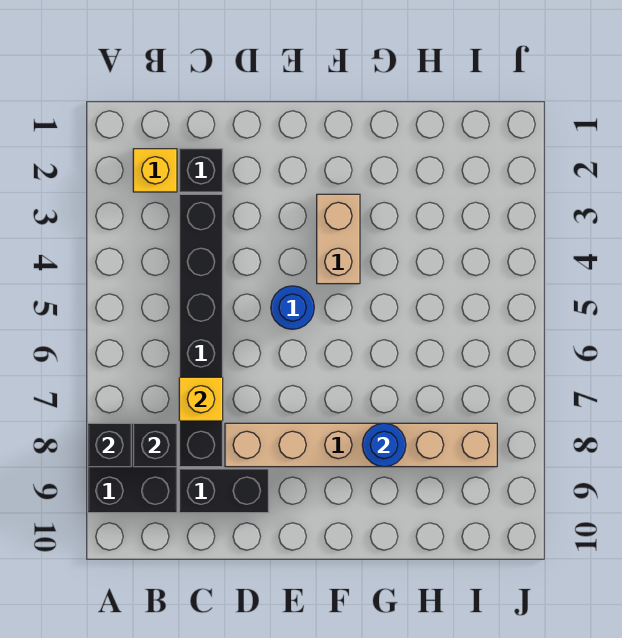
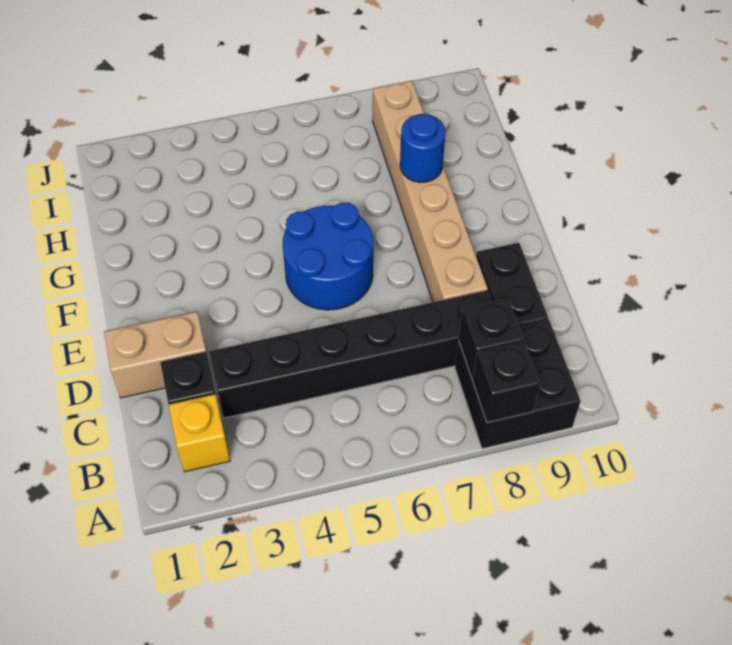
yellow brick C7 level 2 -> none
blue round brick E5 level 1 -> blue round brick E5:F6 level 1
tan brick F3:F4 level 1 -> tan brick D1:D2 level 1

